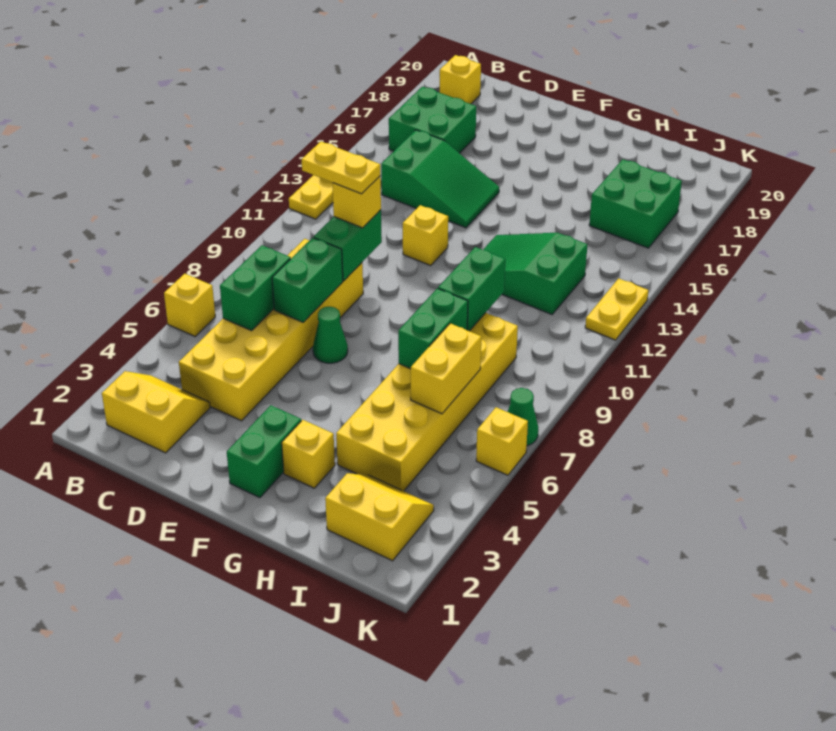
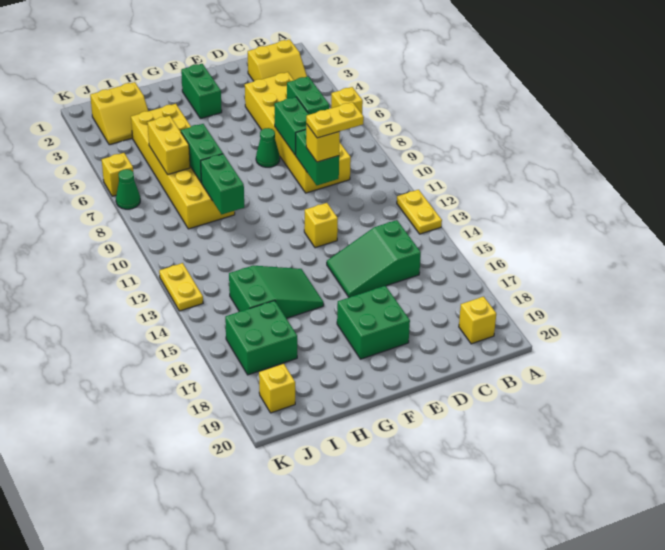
green brick B16:C17 level 1 -> green brick E17:F18 level 1
yellow brick G3 level 1 -> yellow brick J19 level 1
green slope G12:I13 level 1 top I -> green slope G14:I15 level 1 top I

